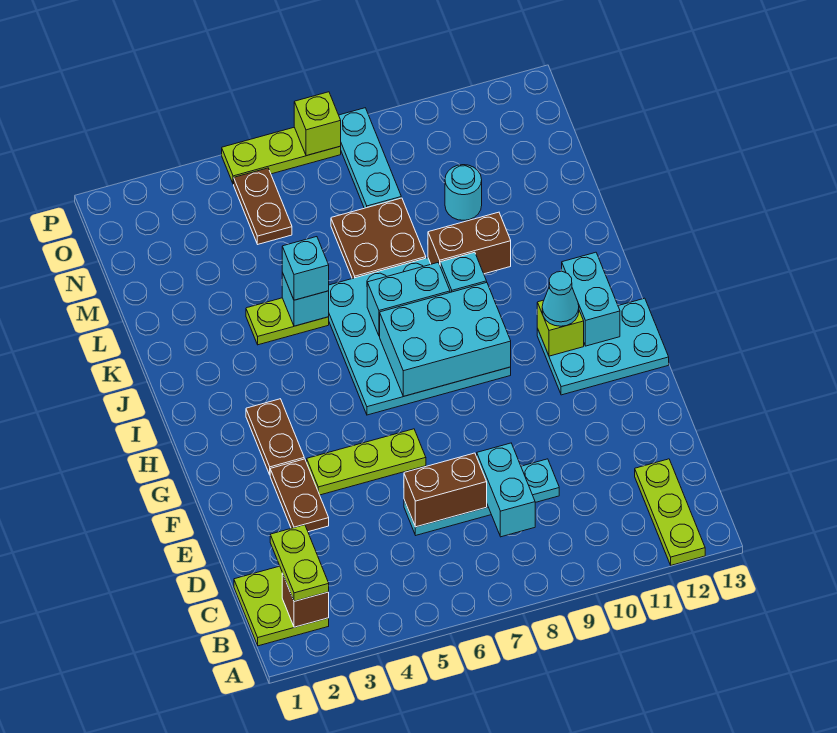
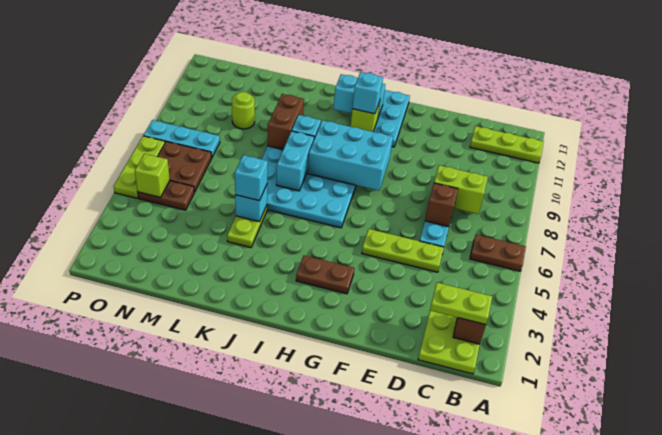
cyan brick C8:D8 level 2 -> lime brick C8:D8 level 2
brown brick D6:D7 level 2 -> brown brick D7 level 2
brown plate E3:F3 level 1 -> brown plate A6:B6 level 1
lime plate F4:F6 level 1 -> lime plate D5:F5 level 1
cyan brick H7:I9 level 2 -> cyan brick G8:I9 level 2
cyan cone H11 level 3 -> cyan brick H11 level 3
brown plate L7:M8 level 1 -> brown plate N6:O7 level 1
cyan round brick M10 level 1 -> lime round brick M10 level 1
lime brick P7 level 2 -> lime brick O5 level 2

